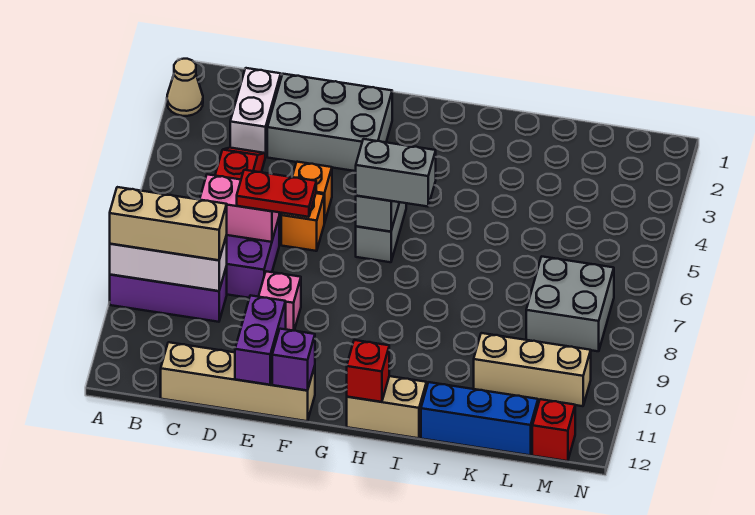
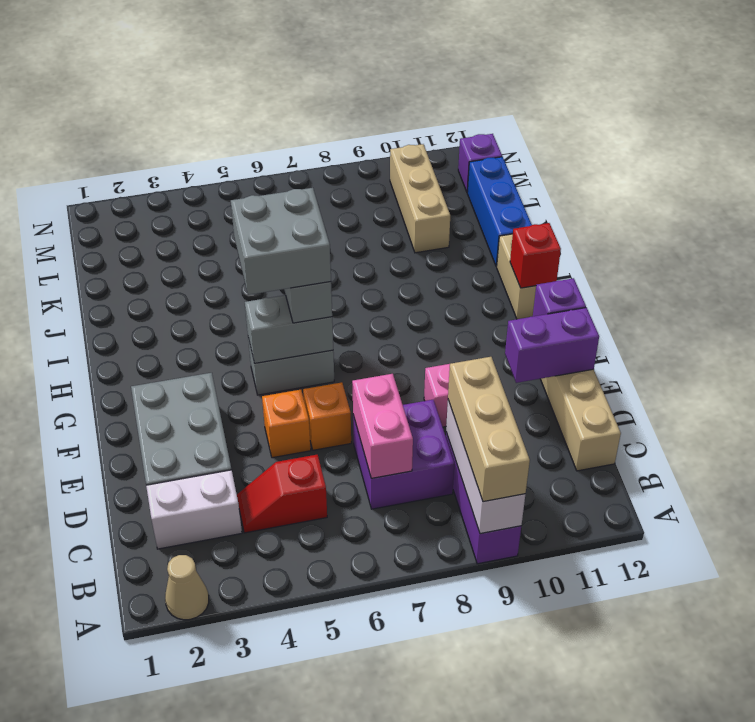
red plate D7:E7 level 3 -> none
grey brick L7:M8 level 1 -> grey brick G5:H6 level 4
red brick M12 level 1 -> purple brick M12 level 1

